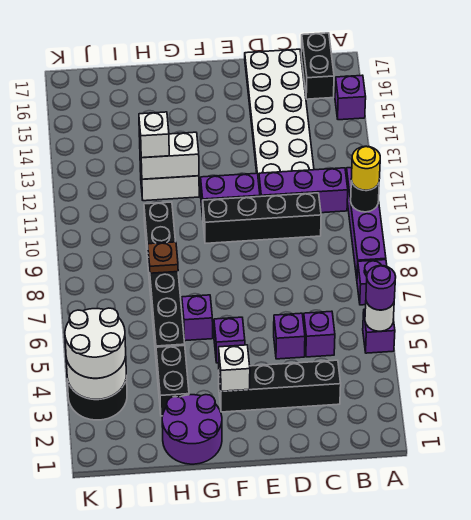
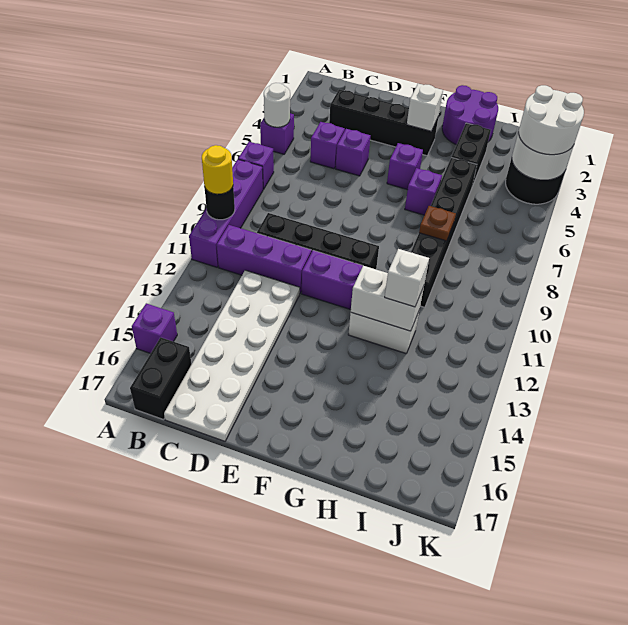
purple round brick A5 level 3 -> none

